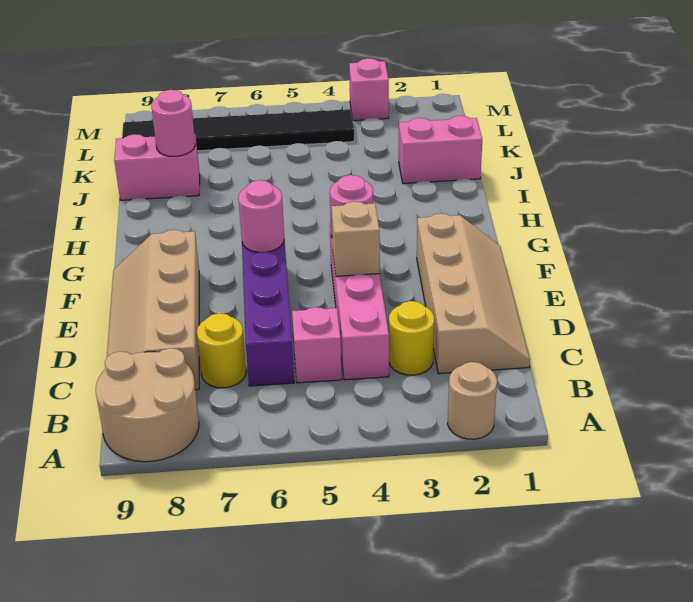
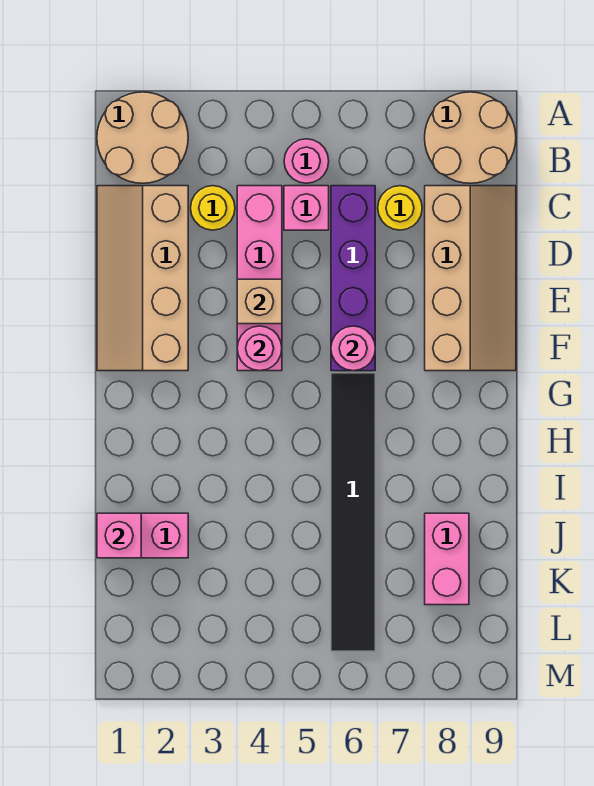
tan round brick A2 level 1 -> tan round brick A1:B2 level 1
pink brick J8:J9 level 1 -> pink brick J8:K8 level 1
pink round brick J8 level 2 -> pink round brick B5 level 1
black tile L4:L9 level 1 -> black tile G6:L6 level 1
pink brick M3 level 1 -> pink brick J1 level 2

